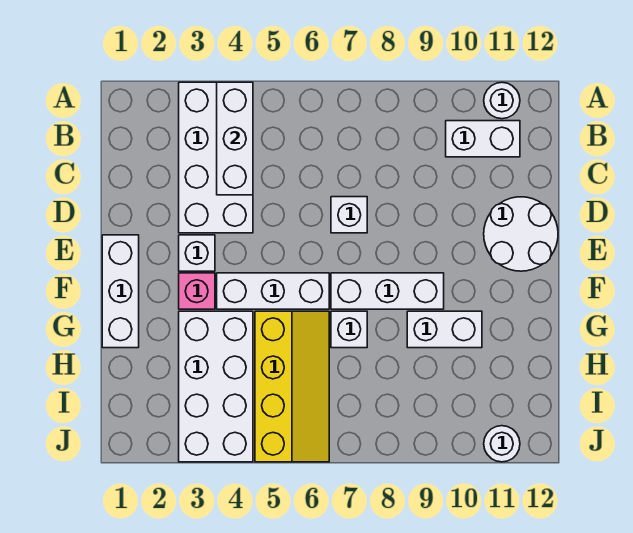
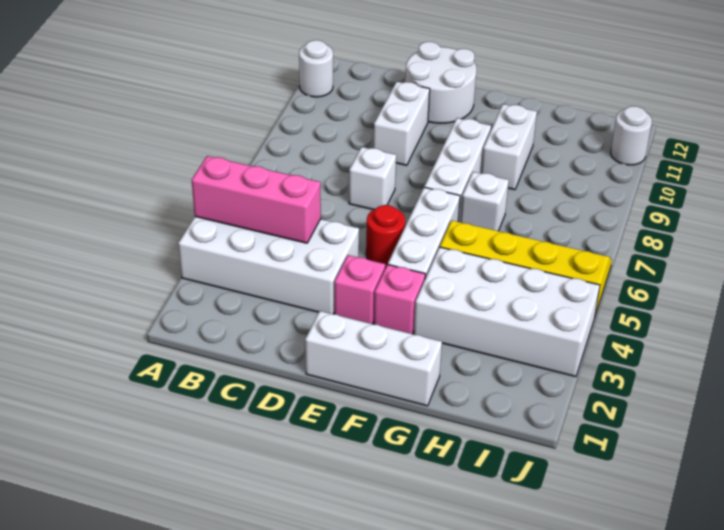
white brick A4:C4 level 2 -> pink brick A4:C4 level 2
white brick B10:B11 level 1 -> white brick D9:D10 level 1
white brick E3 level 1 -> pink brick E3 level 1
none -> red round brick E5 level 1

